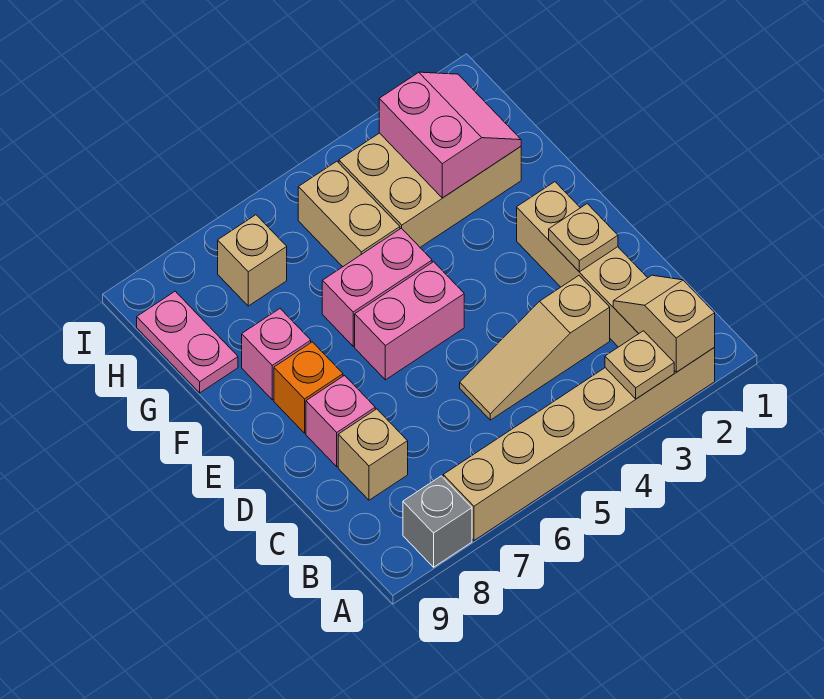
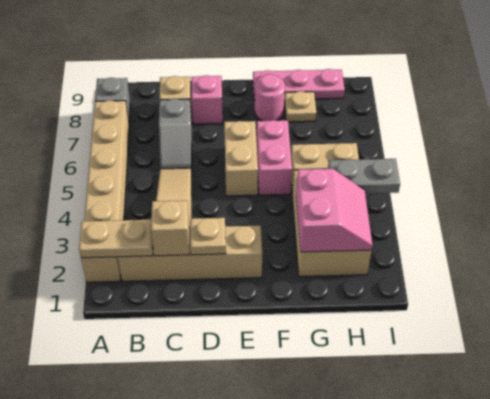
tan slope A2:B2 level 2 top A -> tan plate A2:B2 level 2
tan plate A3 level 2 -> tan plate G8 level 1
none -> grey slope C6:C7 level 1 top 7
pink brick E5:E6 level 1 -> tan brick E5:E6 level 1
orange brick E8 level 1 -> none
pink brick F8 level 1 -> pink round brick F8 level 1
pink slope G2:H3 level 2 top 3 -> pink slope G2:H3 level 2 top G
pink plate G9:H9 level 1 -> pink plate F9:H9 level 1
none -> grey plate H4:I4 level 2
tan brick H7 level 1 -> tan brick C2 level 2

